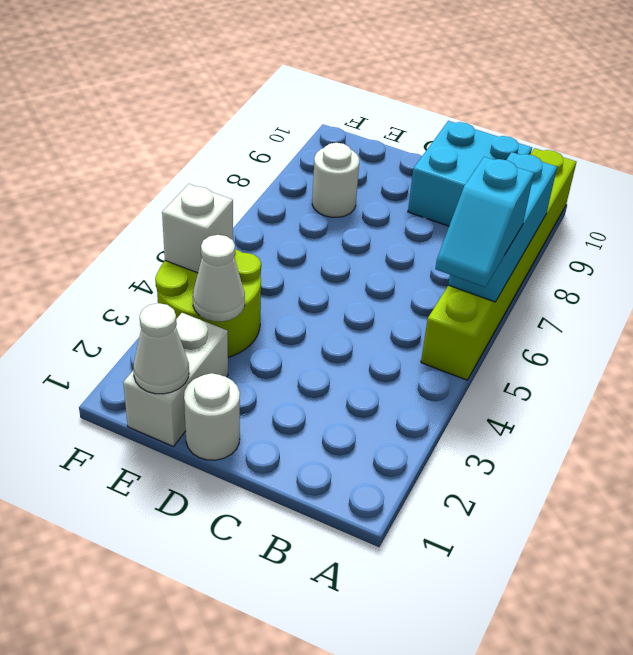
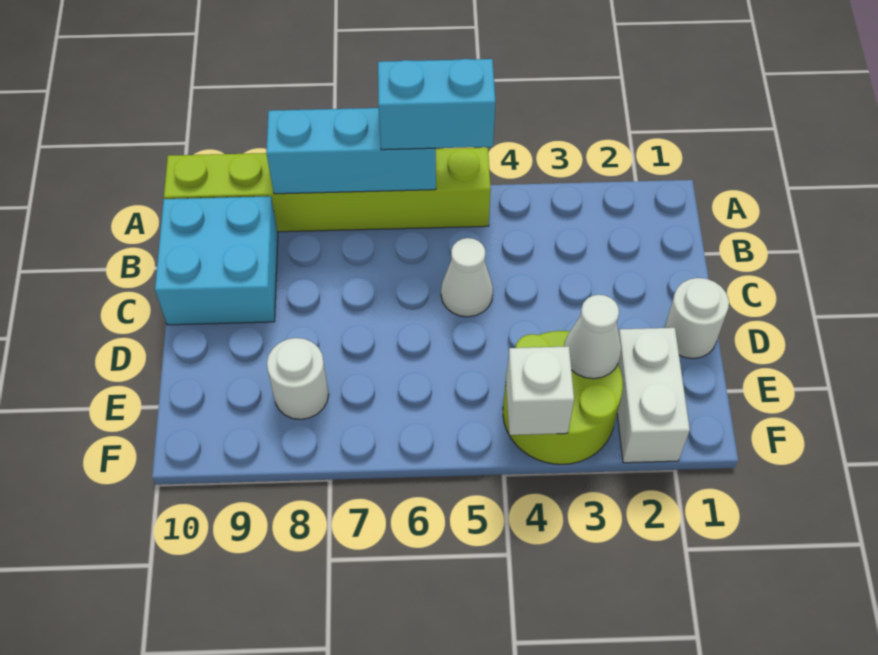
cyan slope A5:A6 level 3 top 6 -> cyan brick A5:A6 level 3
white brick E1:E2 level 1 -> white brick E2:F2 level 1
white cone E1 level 2 -> white cone C5 level 1

